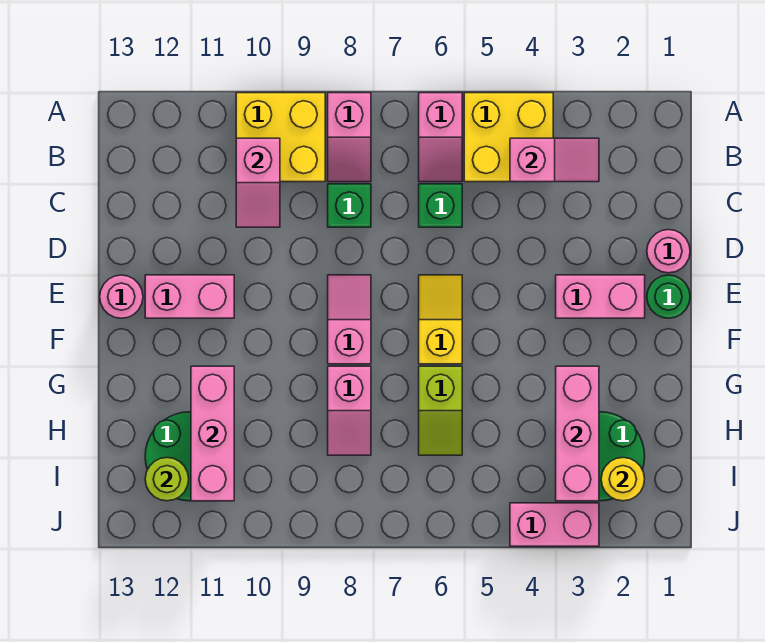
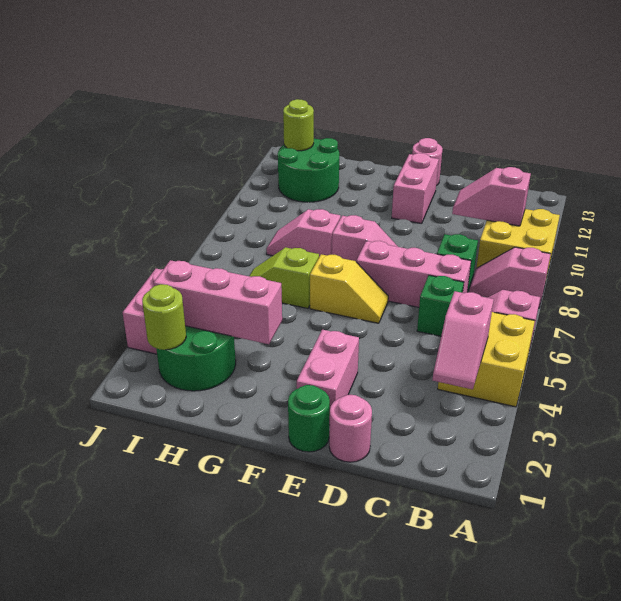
pink brick G11:I11 level 2 -> pink brick C7:E7 level 1
yellow round brick I2 level 2 -> lime round brick I2 level 2

